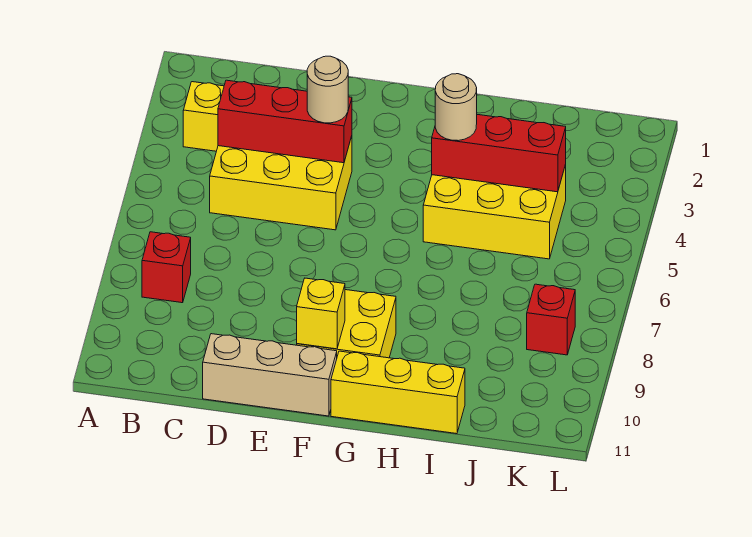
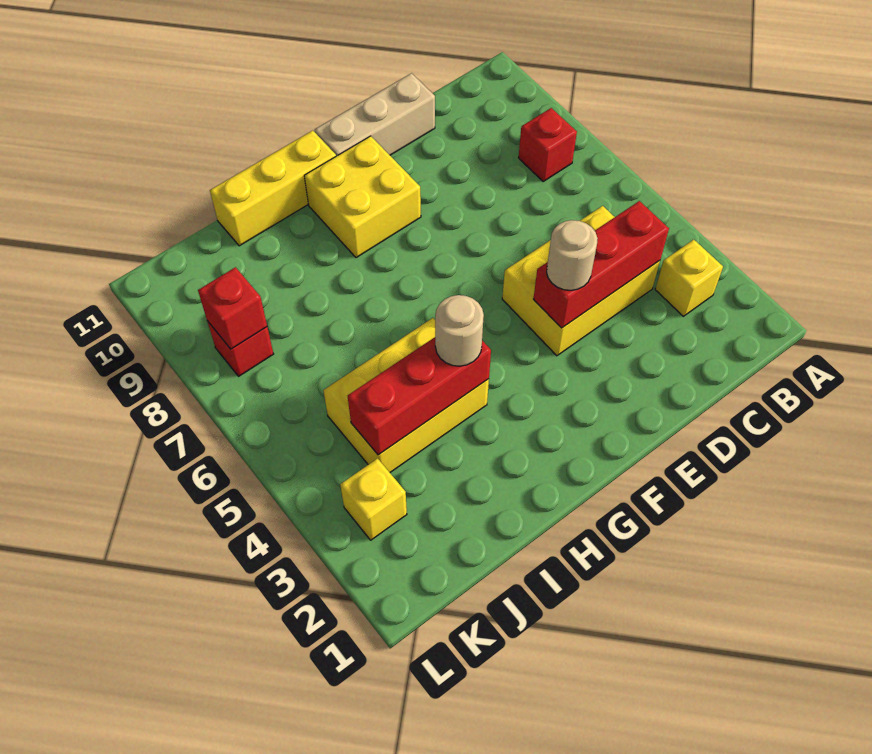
yellow brick F10 level 2 -> yellow brick K3 level 1
none -> red brick K8 level 2

